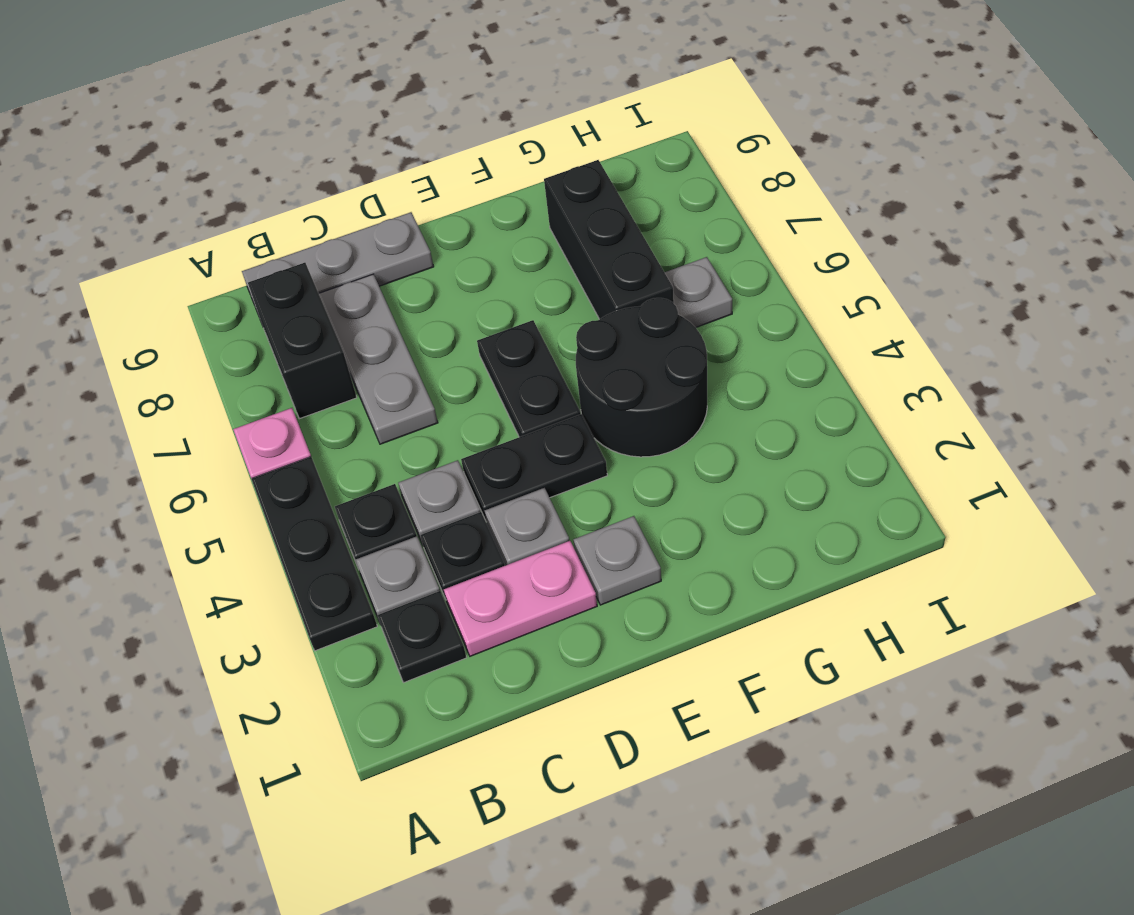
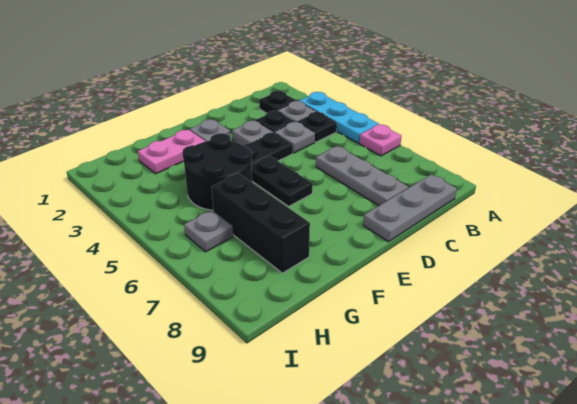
black plate A3:A5 level 1 -> cyan plate A3:A5 level 1
black brick B7:B8 level 1 -> none
pink plate C2:D2 level 1 -> pink plate F2:G2 level 1

